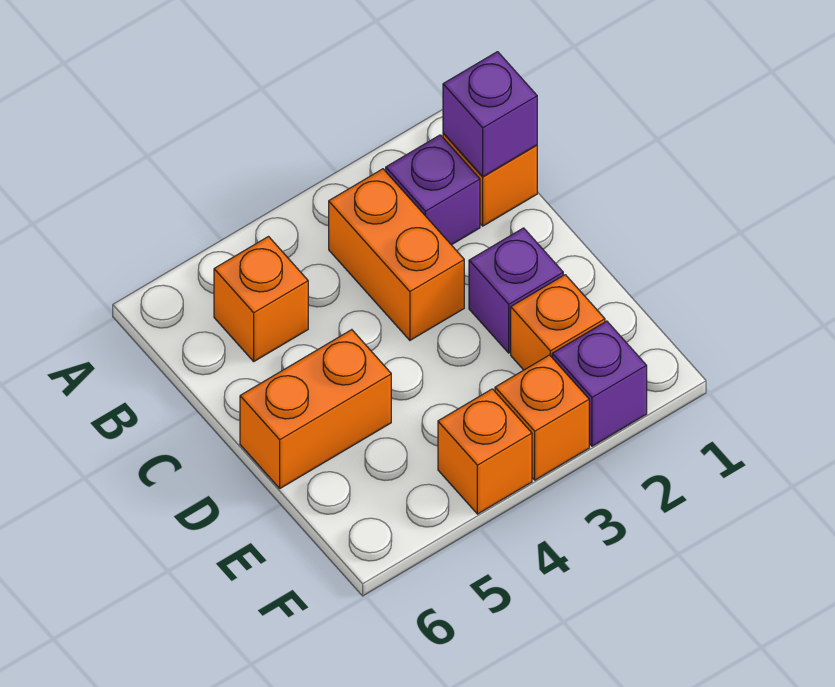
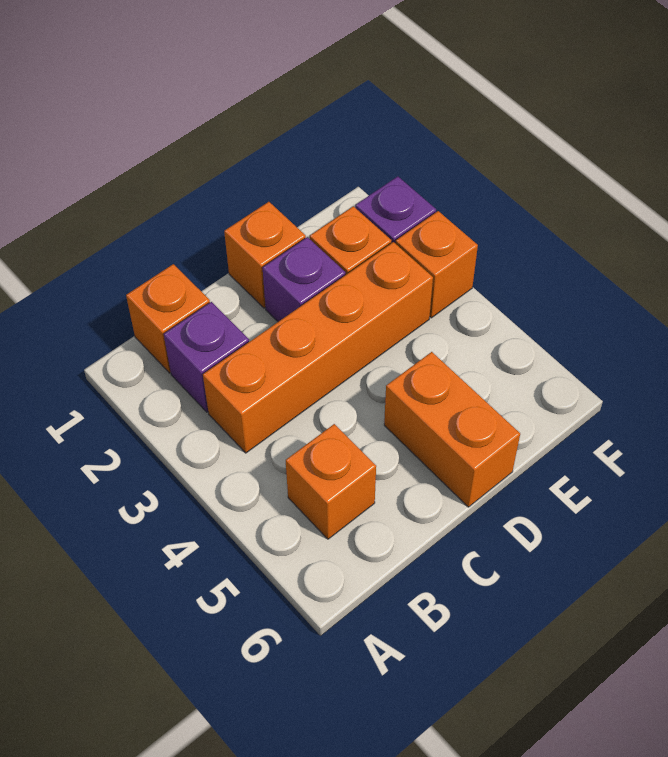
purple brick B1 level 2 -> none
orange brick B3:C3 level 1 -> orange brick B3:E3 level 1
orange brick F4 level 1 -> orange brick D1 level 1

